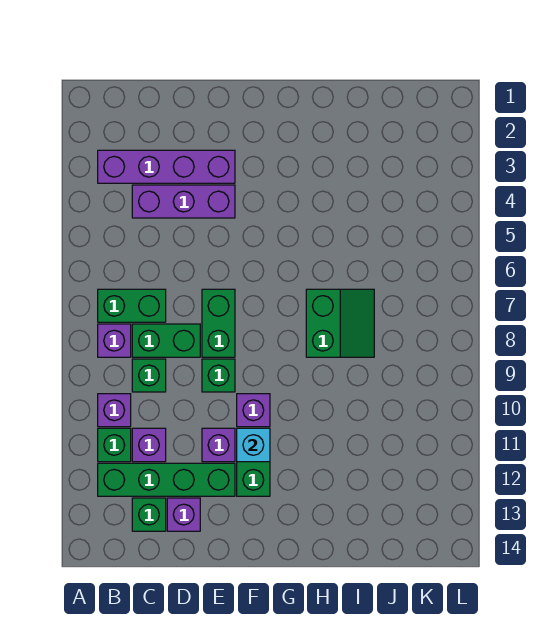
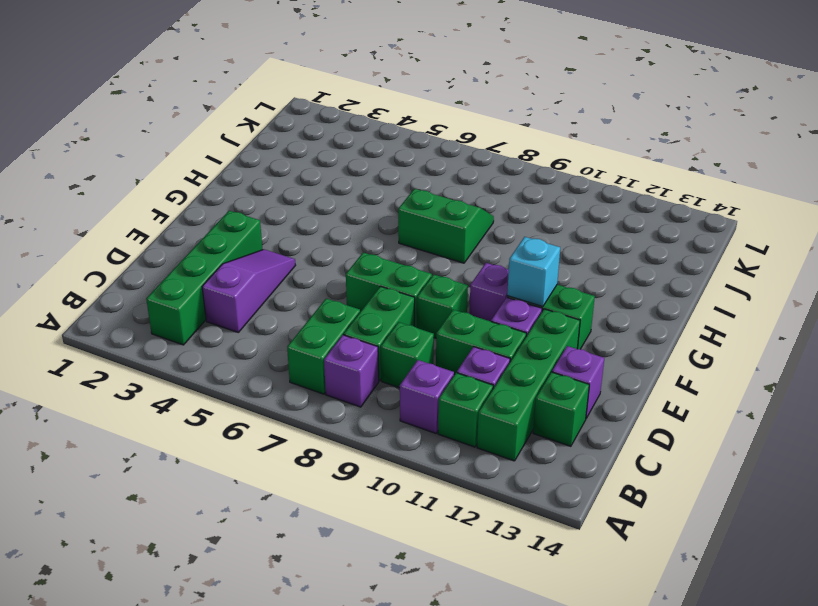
purple brick B3:E3 level 1 -> green brick B3:E3 level 1
purple brick C4:E4 level 1 -> purple slope C4:E4 level 1 top C
none -> green brick D10:D11 level 1

